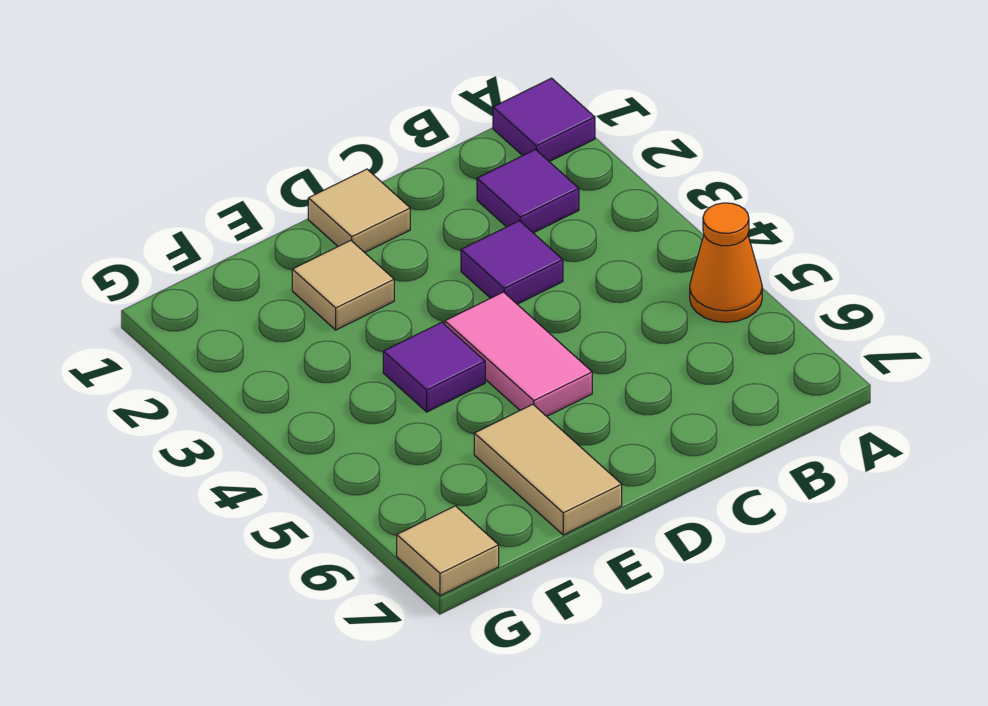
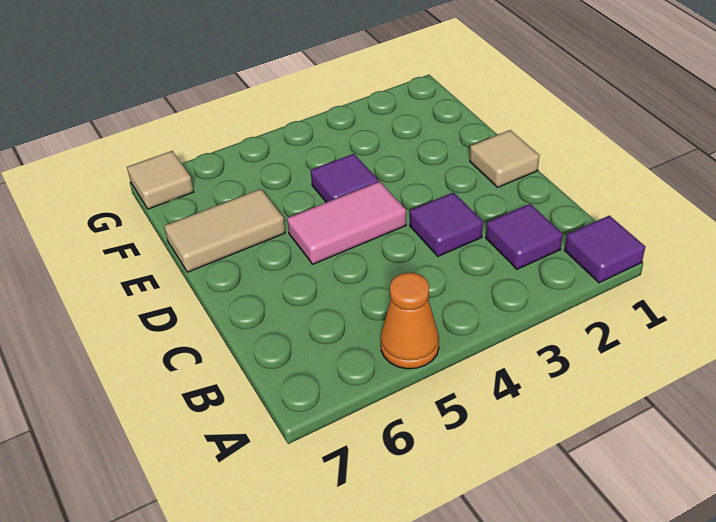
tan tile E2 level 1 -> none

